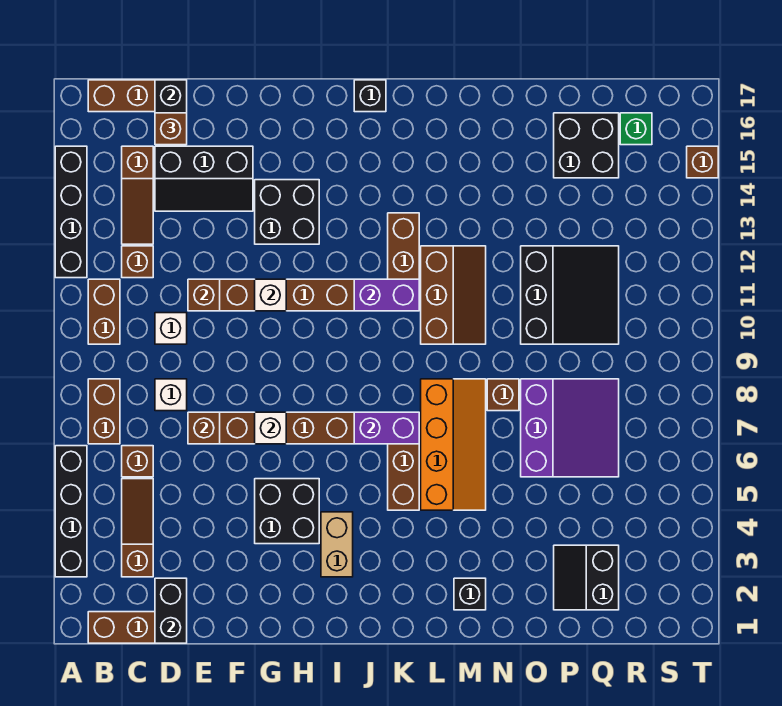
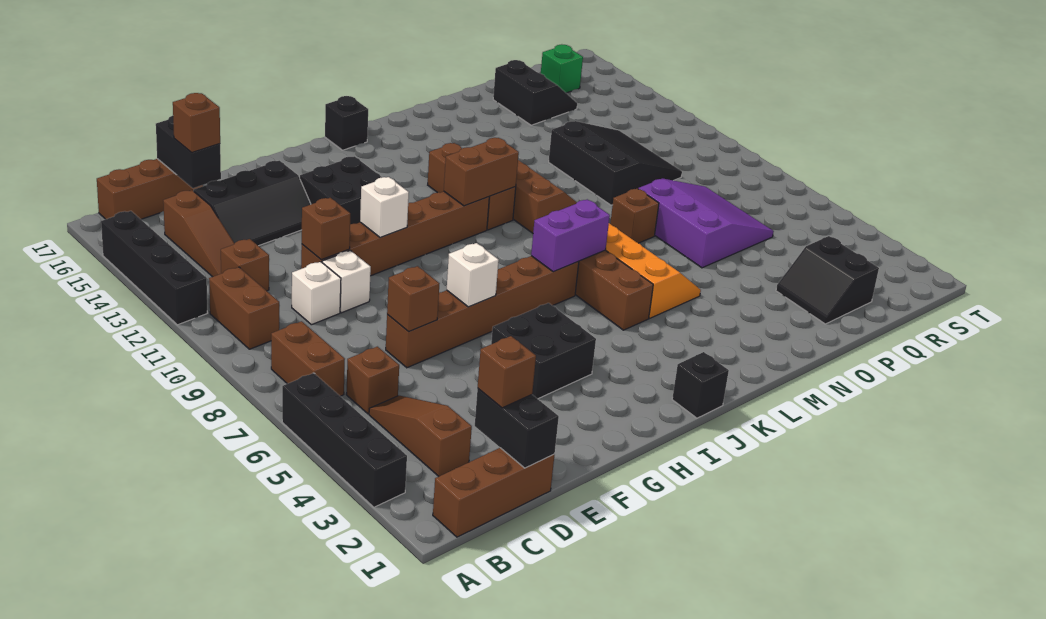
white brick D8 level 1 -> white brick E10 level 1
tan brick I3:I4 level 1 -> none
purple brick J11:K11 level 2 -> brown brick J11:K11 level 2
black brick M2 level 1 -> black brick J1 level 1
black brick P15:Q16 level 1 -> black slope P15:Q16 level 1 top P
brown brick T15 level 1 -> brown brick D2 level 3

